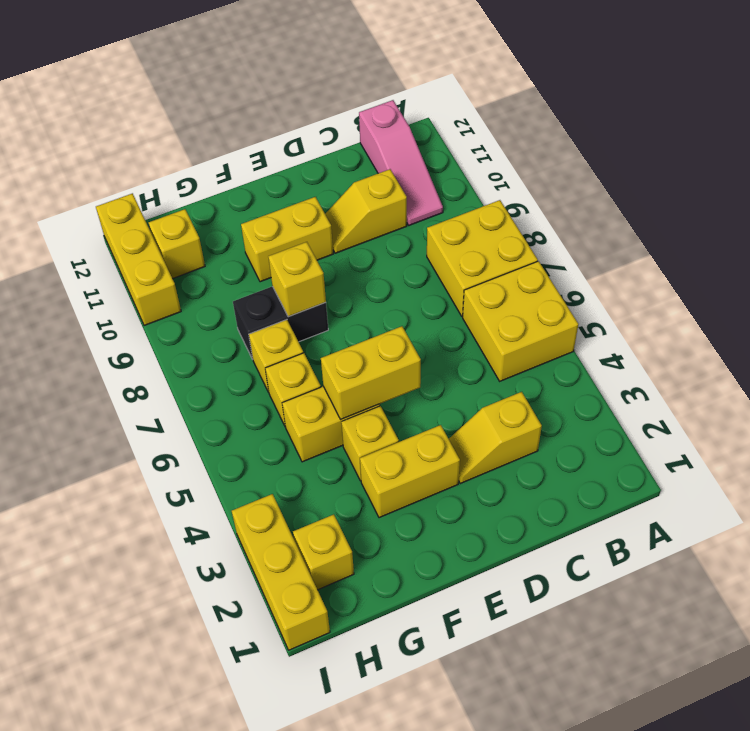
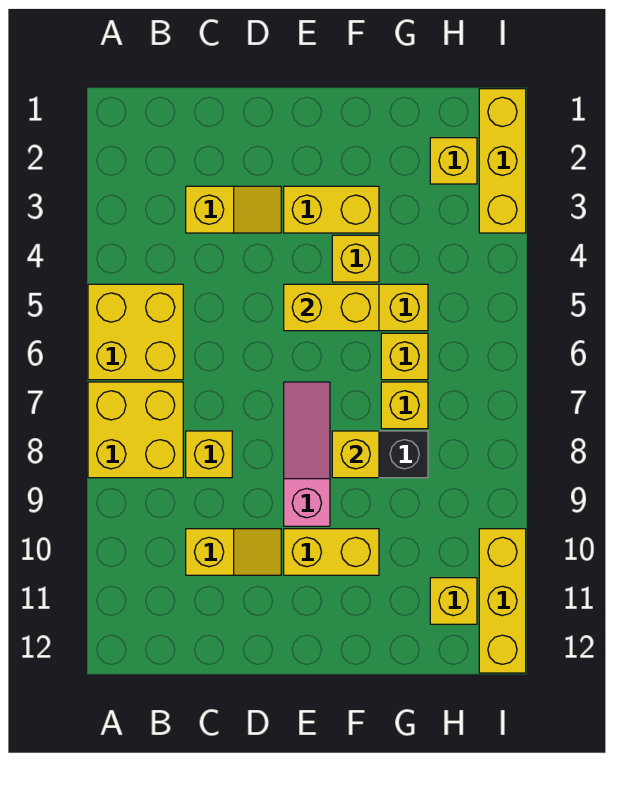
pink slope B10:B12 level 1 top 12 -> pink slope E7:E9 level 1 top 9
none -> yellow brick C8 level 1

